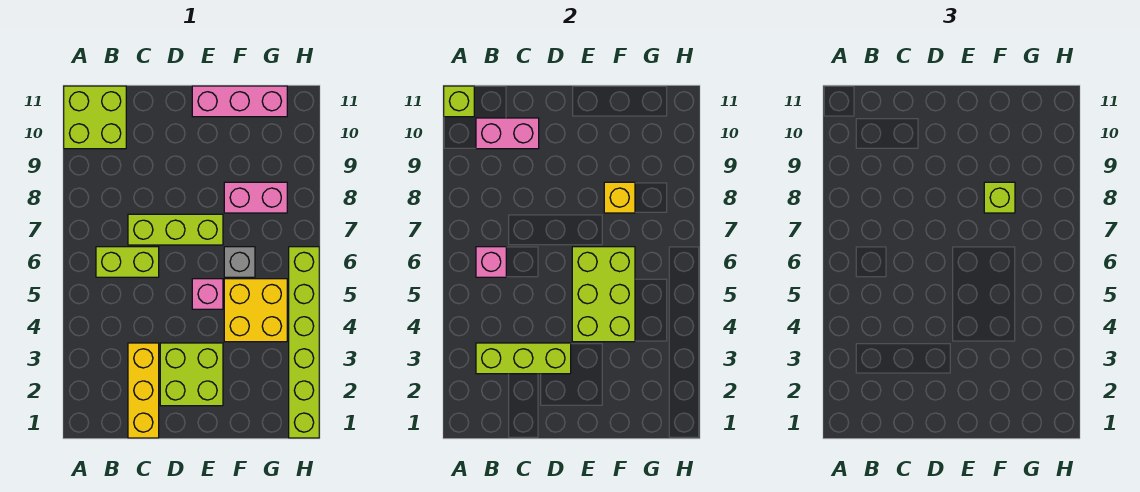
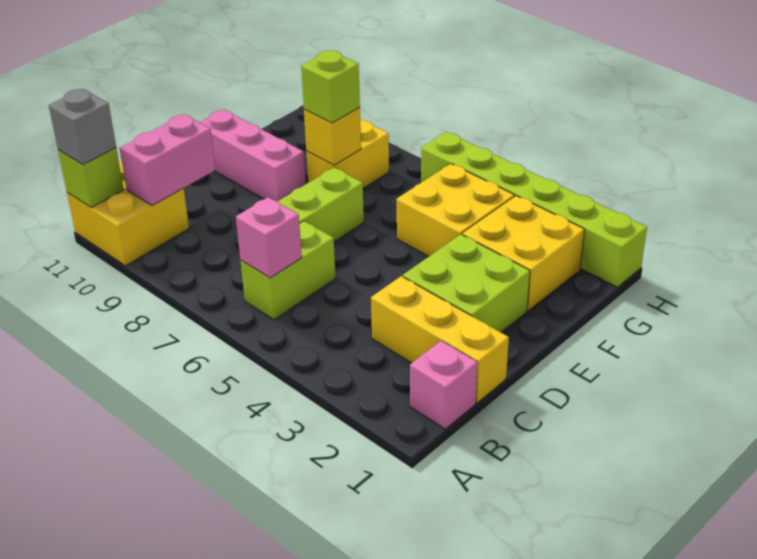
lime brick A10:B11 level 1 -> yellow brick A10:B11 level 1
lime brick B3:D3 level 2 -> none
lime brick E4:F6 level 2 -> none
pink brick E5 level 1 -> pink brick B1 level 1
pink brick E11:G11 level 1 -> pink brick E9:E11 level 1
none -> yellow brick F2:G3 level 1
grey brick F6 level 1 -> grey brick A11 level 3
pink brick F8:G8 level 1 -> yellow brick F8:G8 level 1

